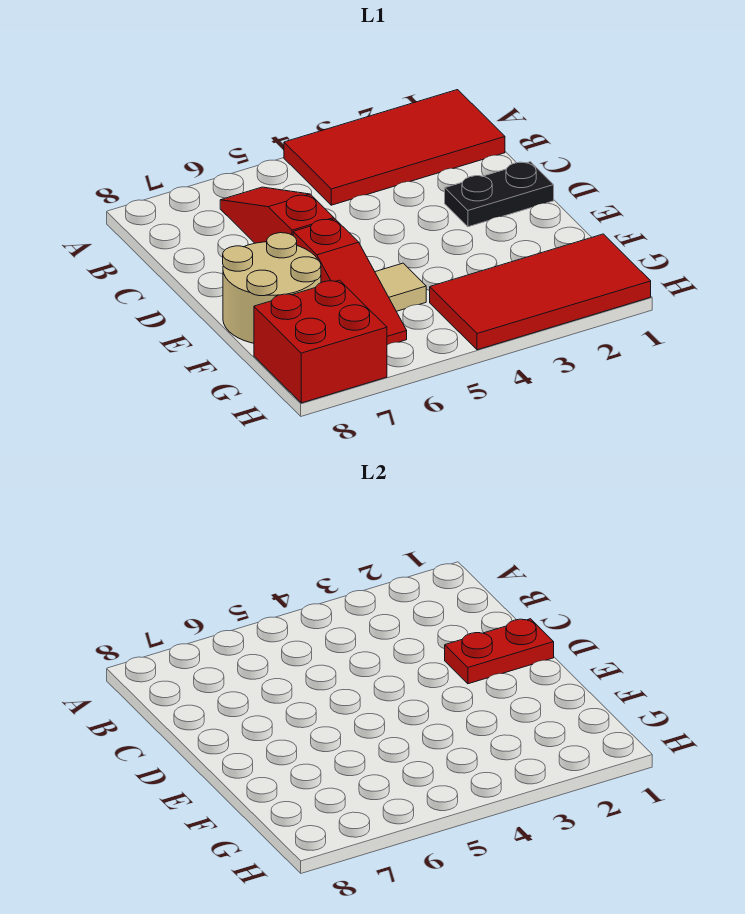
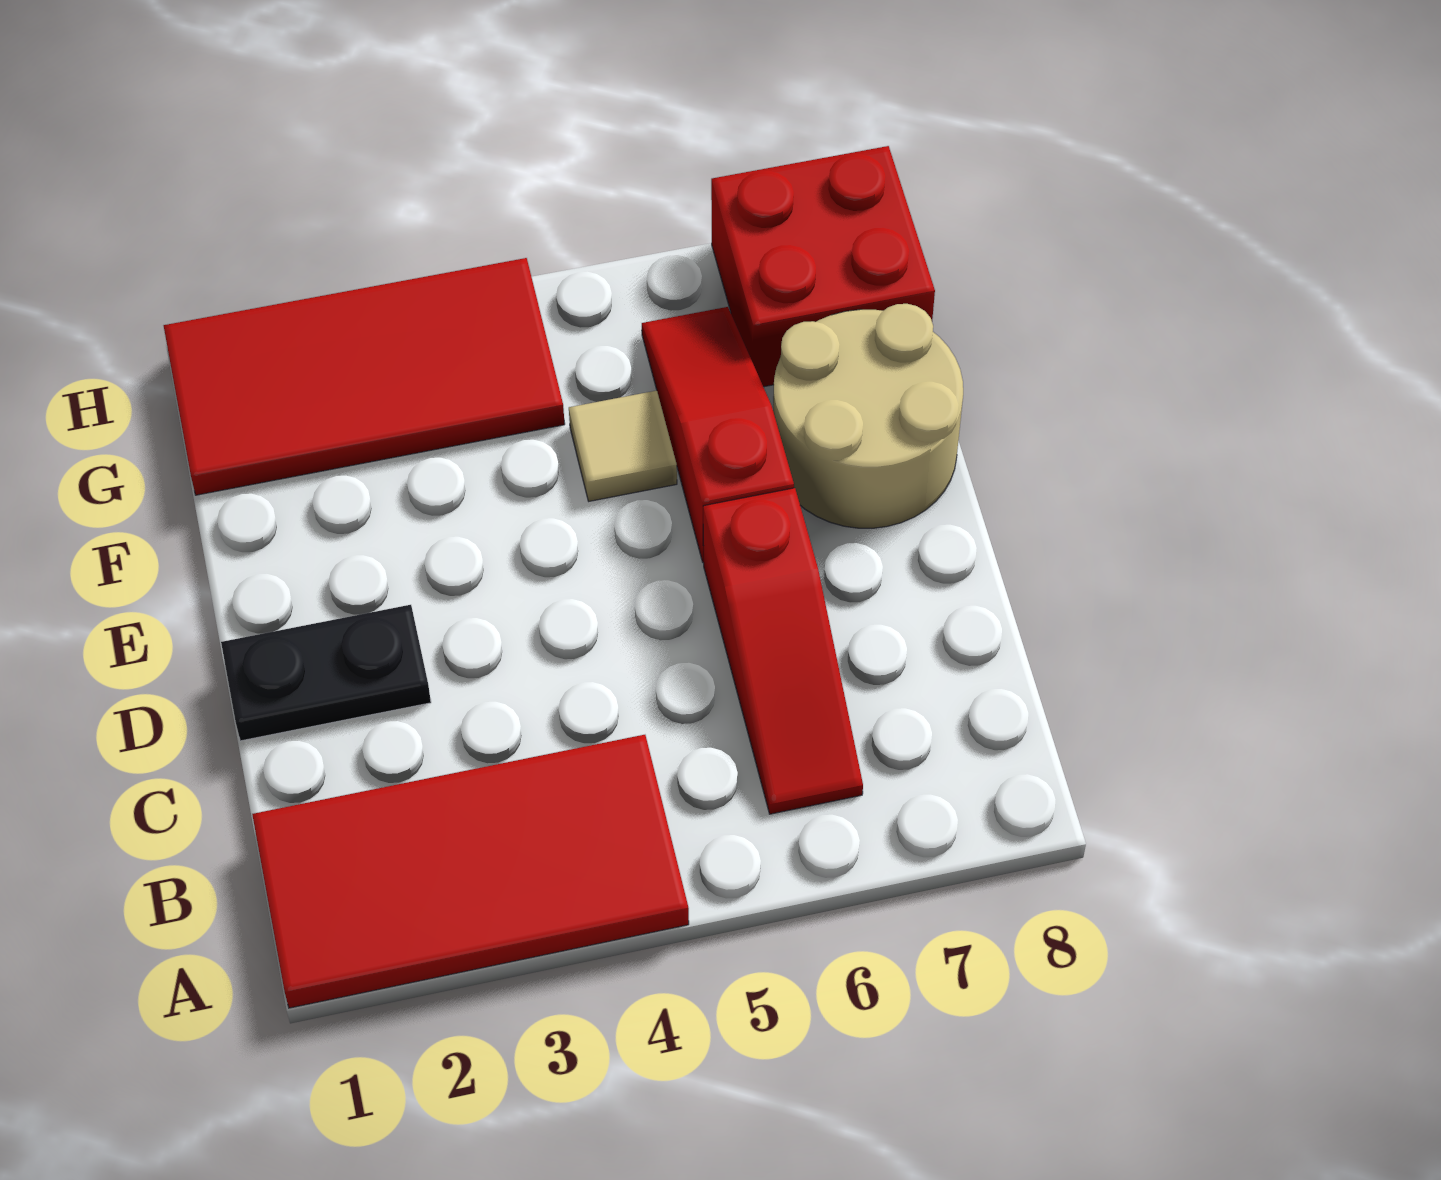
red plate D1:D2 level 2 -> none

